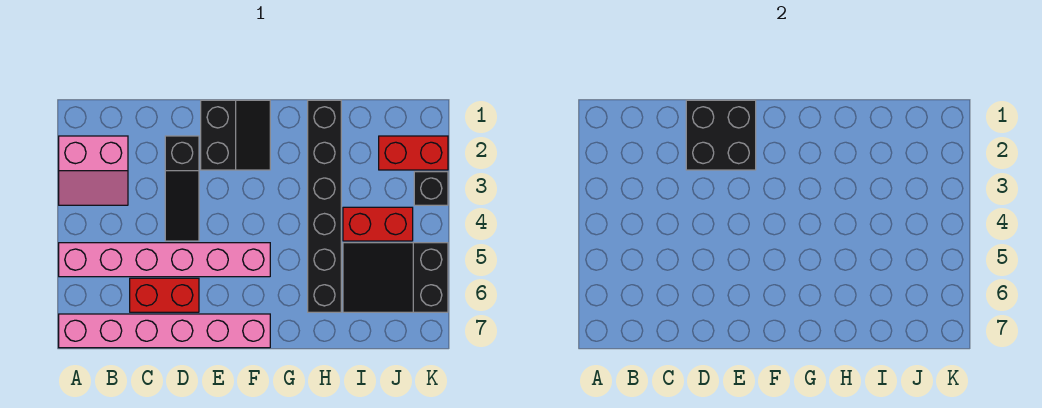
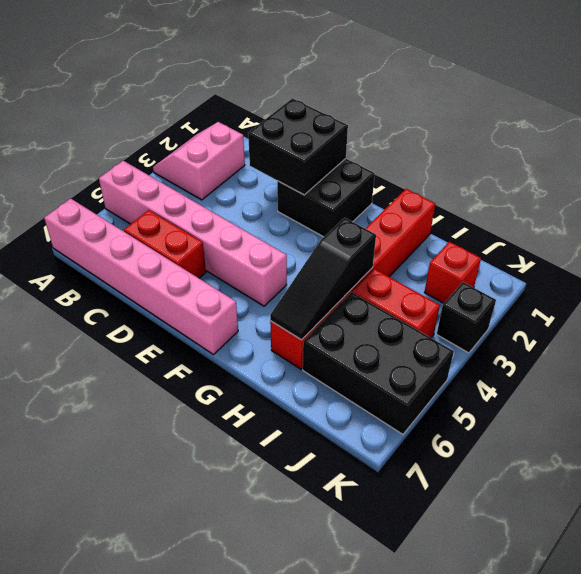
pink slope A2:B3 level 1 top 2 -> pink slope A2:B3 level 1 top B
black slope D2:D4 level 1 top 2 -> black slope H4:H6 level 2 top 4
black slope E1:F2 level 1 top E -> black brick E1:F2 level 1
black brick H1:H6 level 1 -> red brick H1:H6 level 1
black slope I5:K6 level 1 top K -> black brick I5:K6 level 1
red brick J2:K2 level 1 -> red brick J2 level 1

